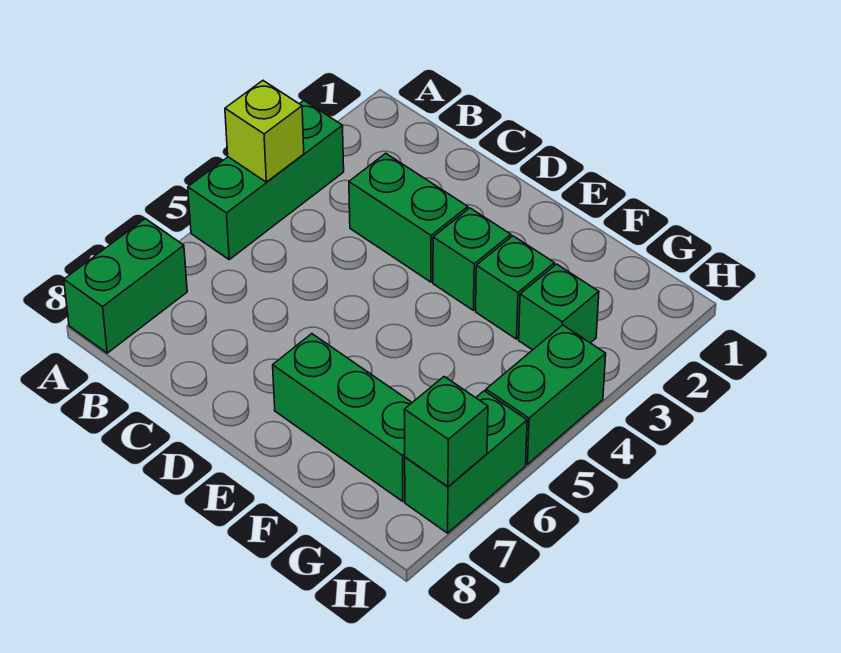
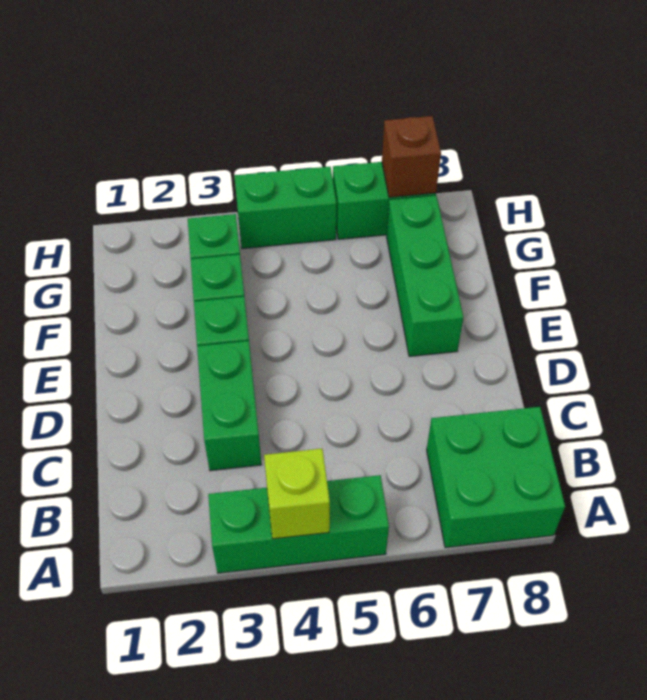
green brick A7:A8 level 1 -> green brick A7:B8 level 1
green brick H7 level 2 -> brown brick H7 level 2

